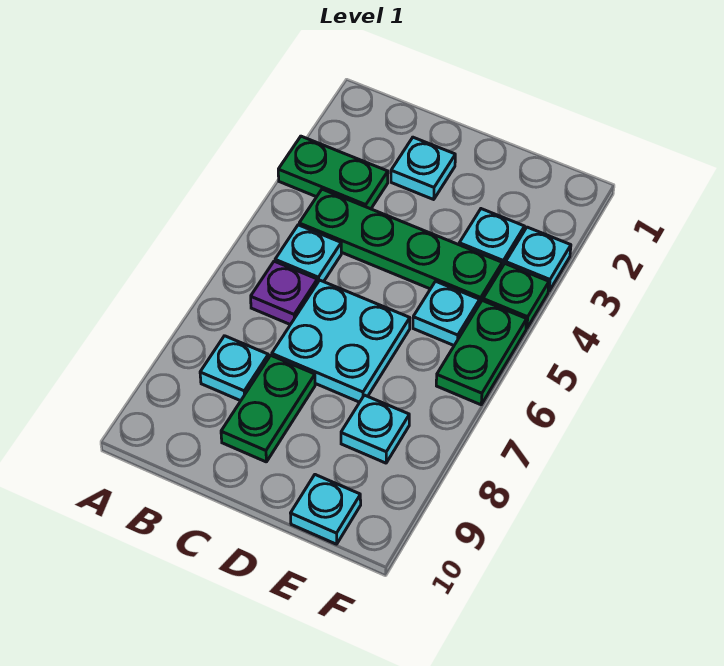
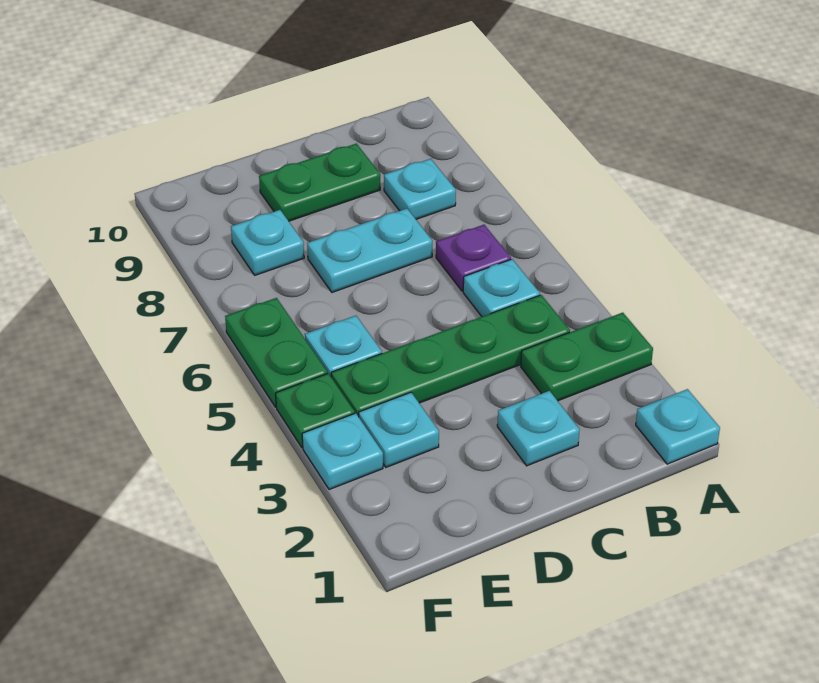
cyan plate C6:D7 level 1 -> cyan plate C7:D7 level 1
green plate C8:C9 level 1 -> green plate C9:D9 level 1
cyan plate E10 level 1 -> cyan plate A1 level 1

